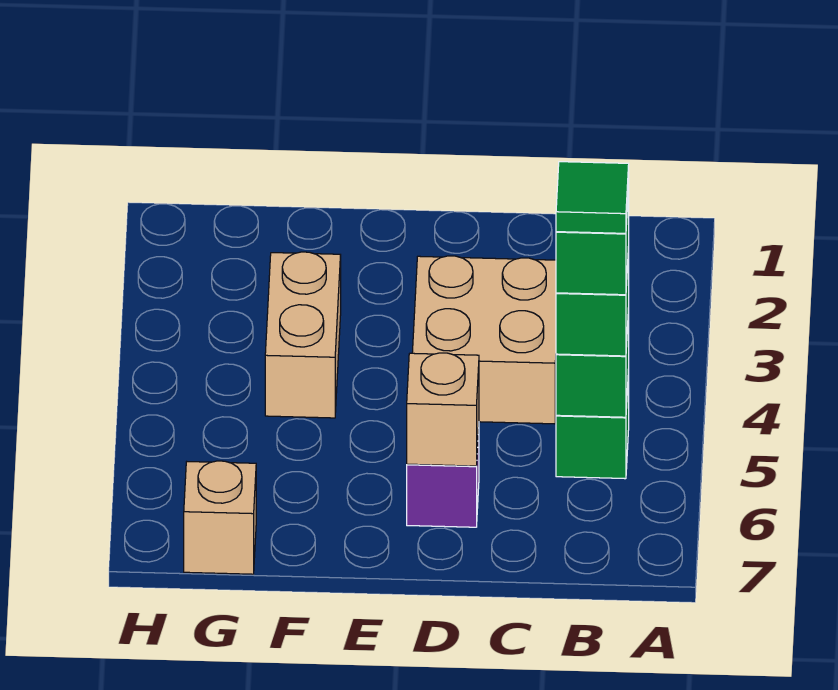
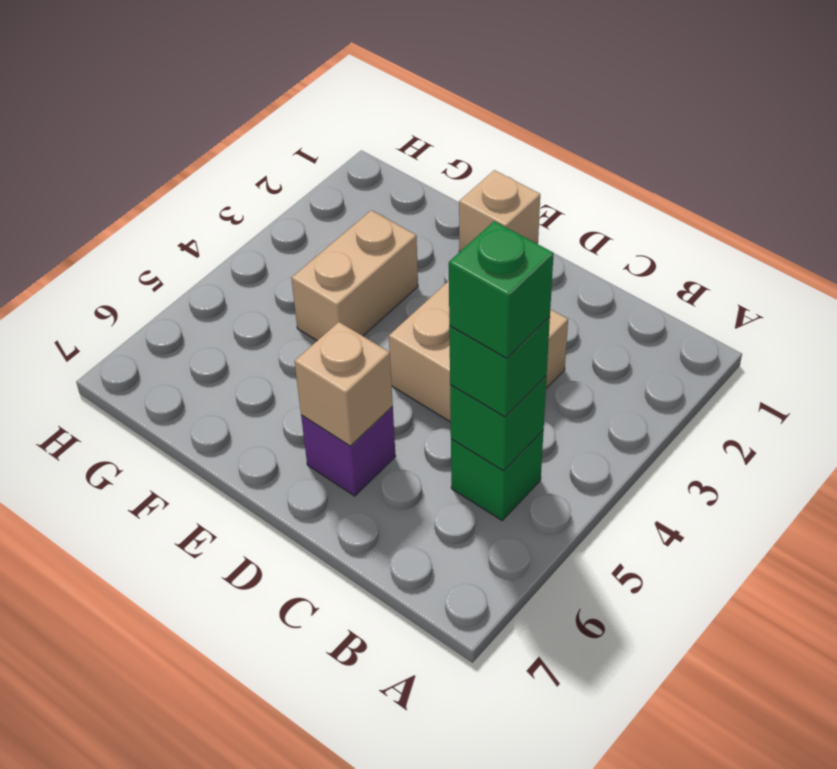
green tile B5 level 5 -> none
tan brick G7 level 1 -> tan brick E1 level 1

